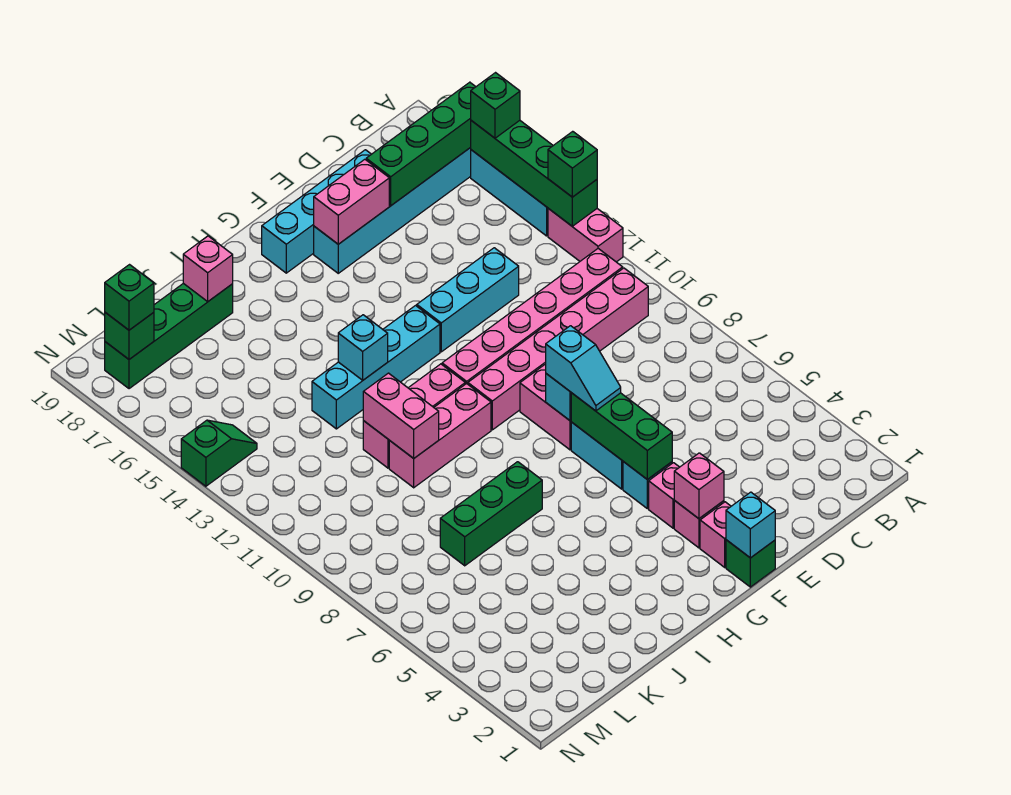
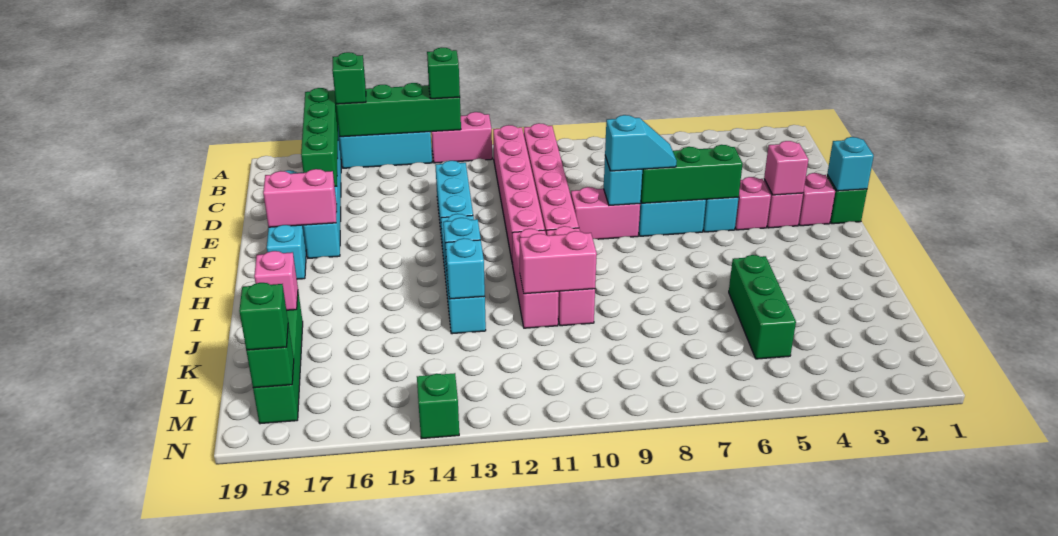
pink brick E17:F17 level 2 -> pink brick F17:F18 level 2
green brick I7:K7 level 1 -> green brick J5:L5 level 1
none -> cyan brick J13 level 2

